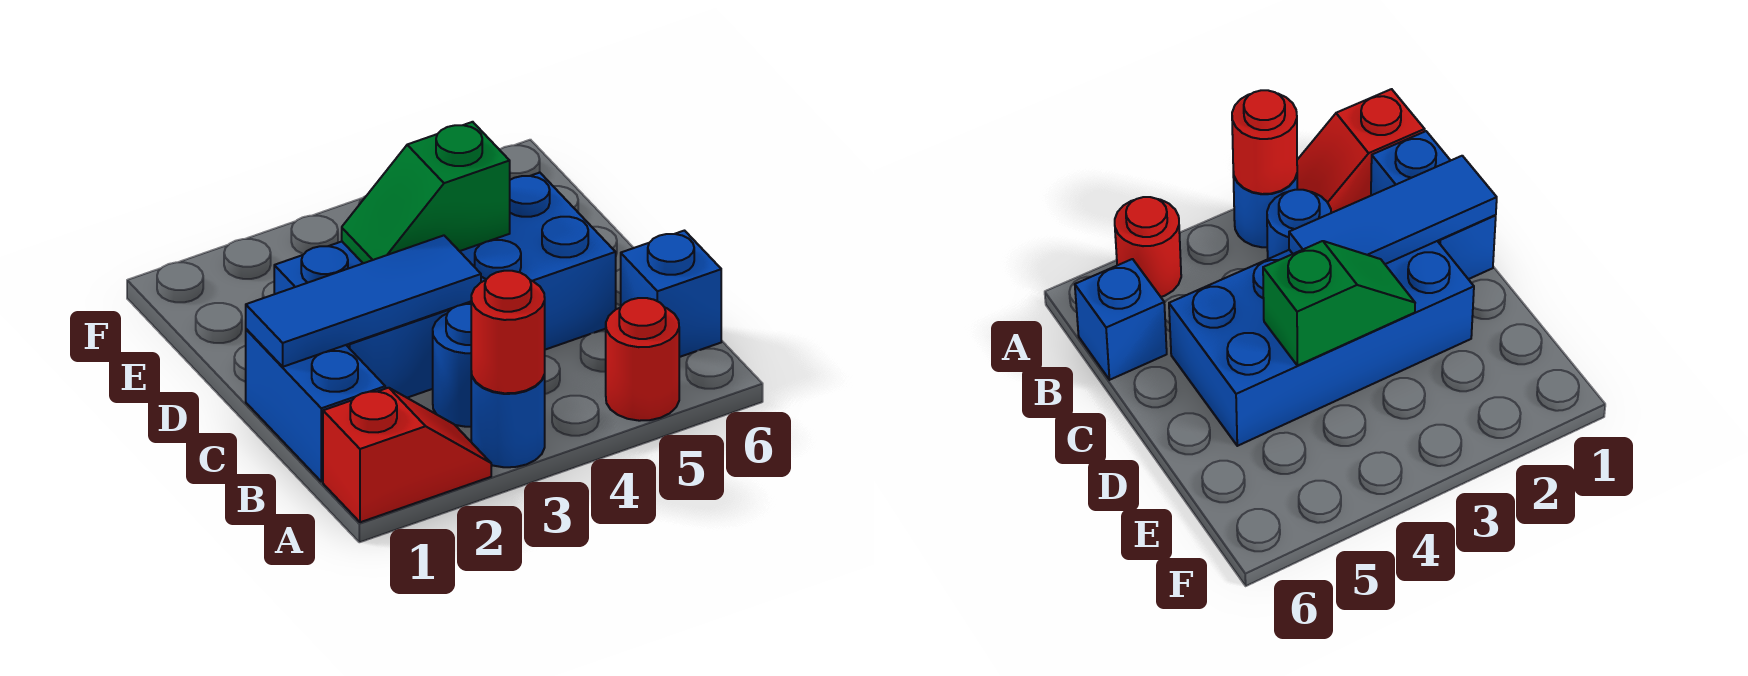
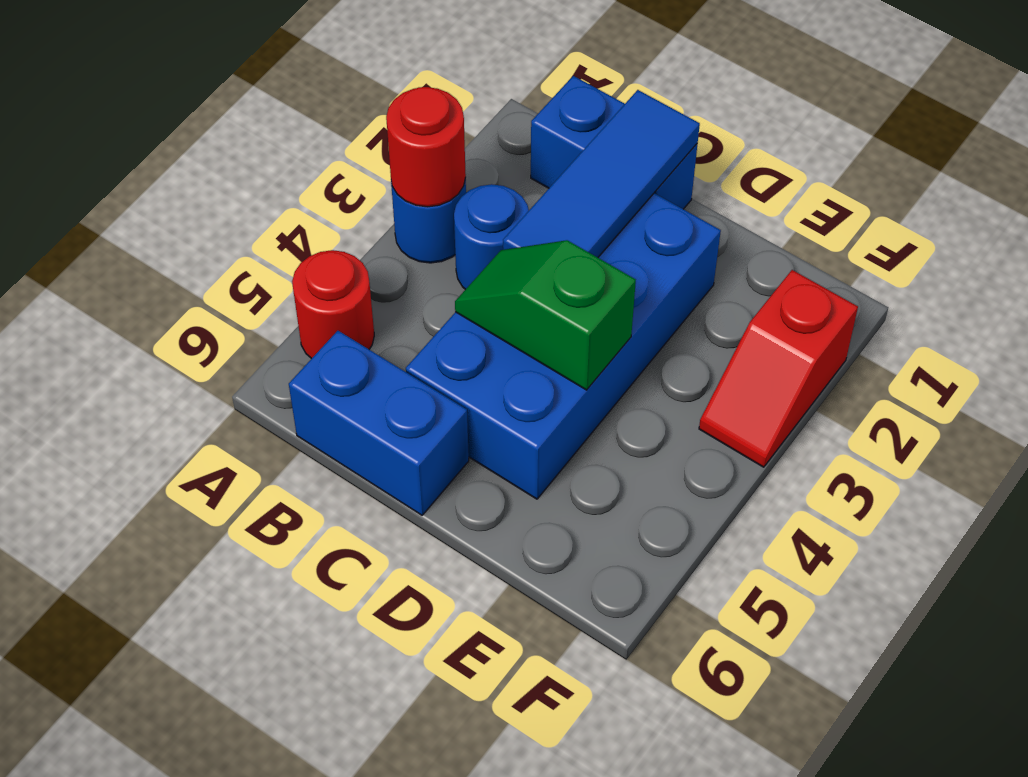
red slope A1:A2 level 1 top 1 -> red slope F2:F3 level 1 top 2
blue brick B6 level 1 -> blue brick B6:C6 level 1
green slope D3:D4 level 2 top 4 -> green slope C4:D4 level 2 top D

